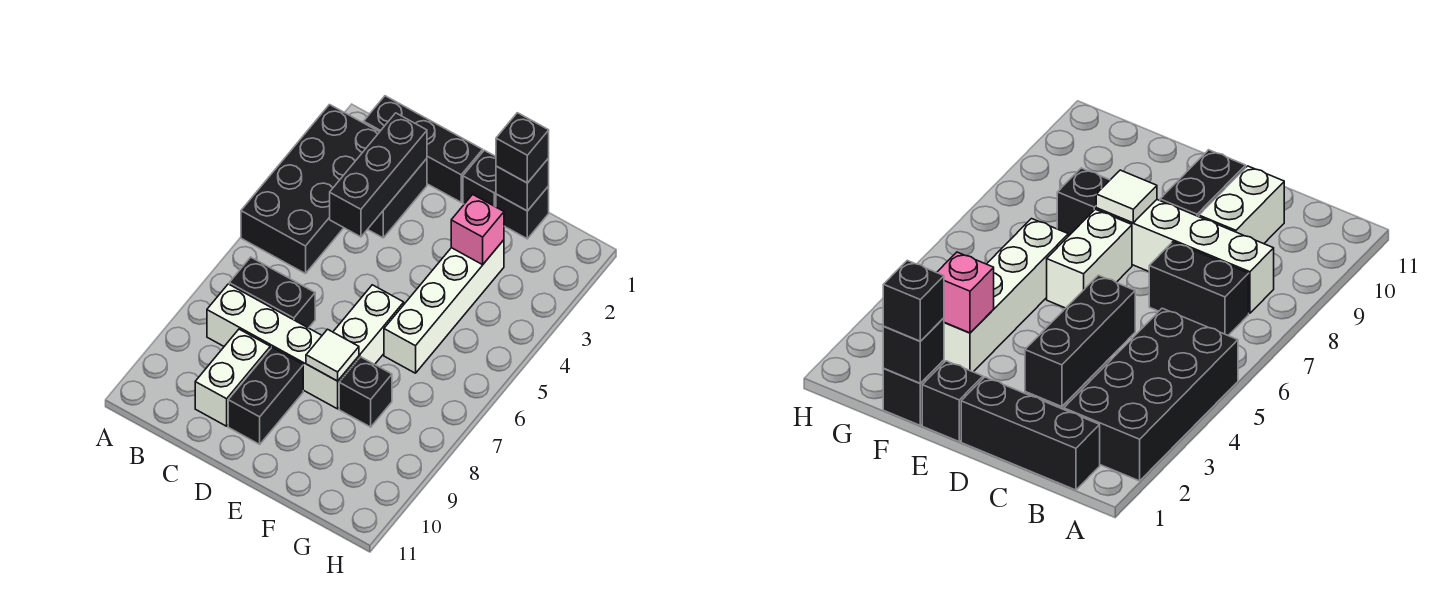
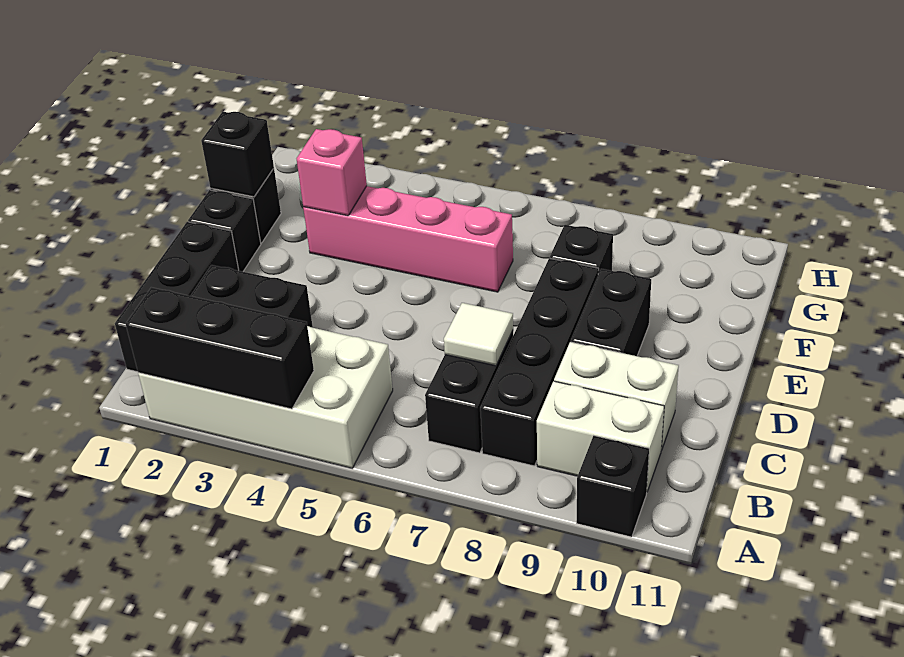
black brick A2:B5 level 1 -> white brick A2:B5 level 1
white brick B8:E8 level 1 -> black brick B8:E8 level 1
black brick C2:C4 level 2 -> black brick A2:A4 level 2
black brick D9:D10 level 1 -> black brick D9:E9 level 1
white brick E6:E7 level 1 -> white brick B9:B10 level 1
white tile E8 level 2 -> white tile C7 level 2
black brick F1 level 3 -> black brick A10 level 1
white brick F3:F6 level 1 -> pink brick F3:F6 level 1

